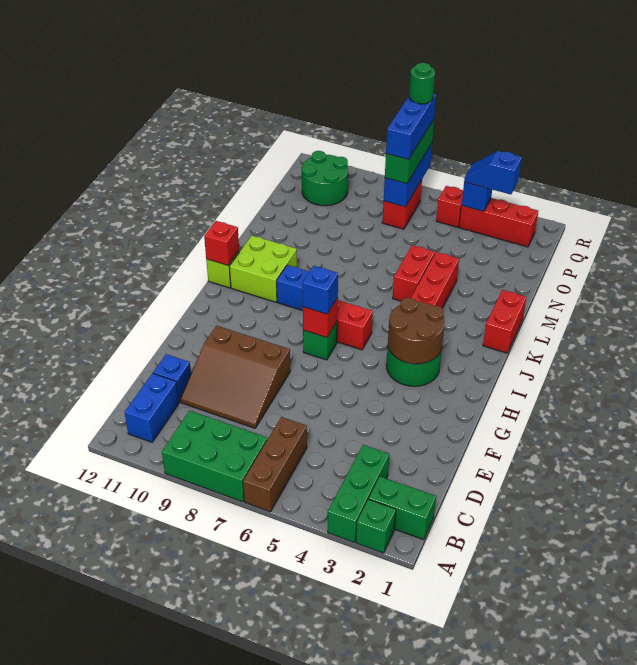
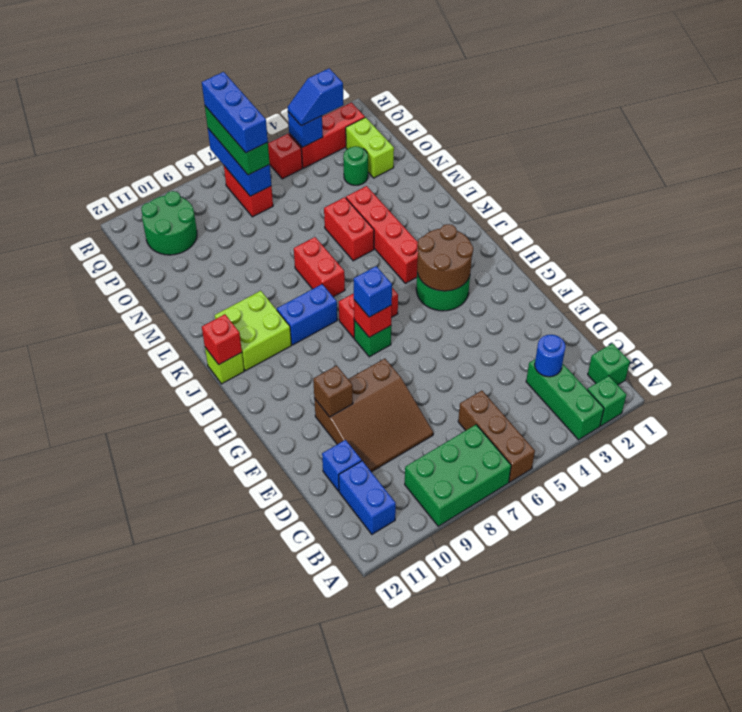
green brick B1:B2 level 1 -> green brick B1 level 1
none -> blue round brick C3 level 2
none -> brown brick F10 level 2
red brick K1:L1 level 1 -> red brick K7:L7 level 1
none -> lime brick O2:P2 level 1
green round brick R7 level 5 -> green round brick O3 level 1

